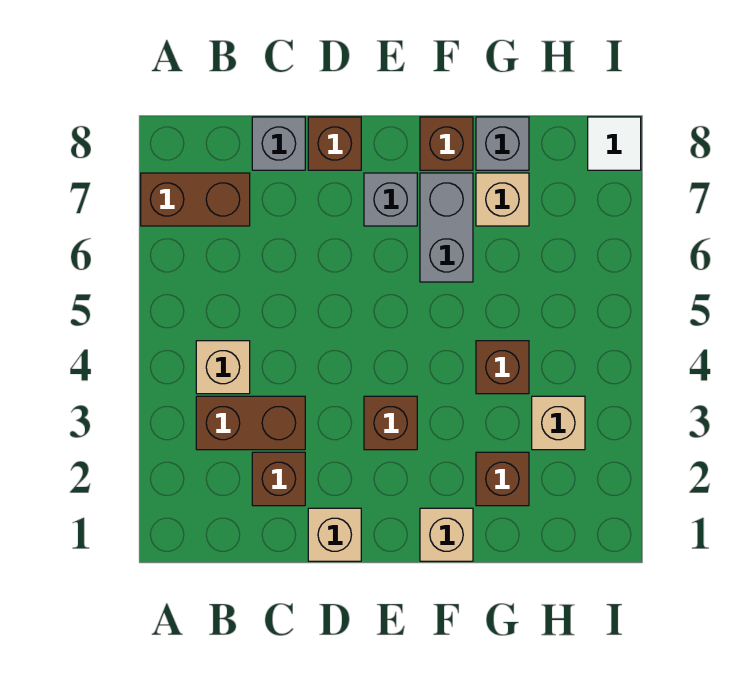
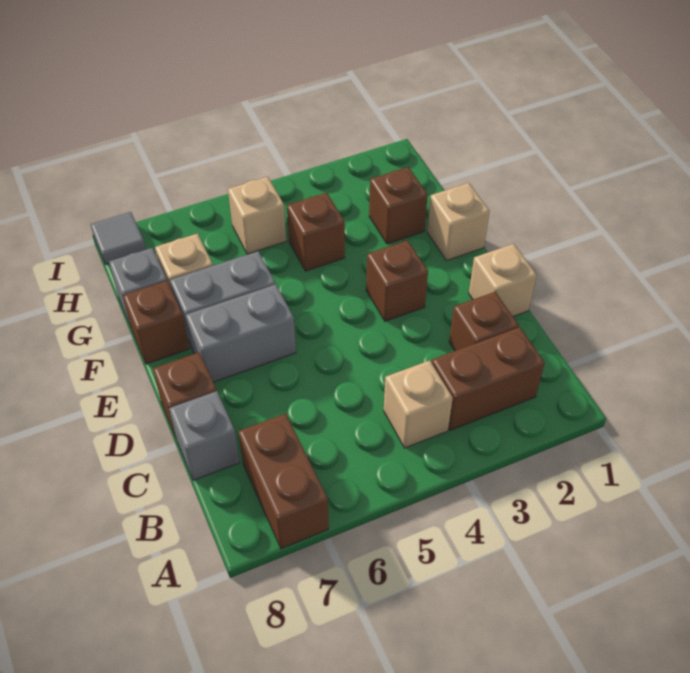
brown brick B3:C3 level 1 -> brown brick B2:B3 level 1
grey brick E7 level 1 -> grey brick E6:E7 level 1
tan brick H3 level 1 -> tan brick H5 level 1
white tile I8 level 1 -> grey tile I8 level 1

